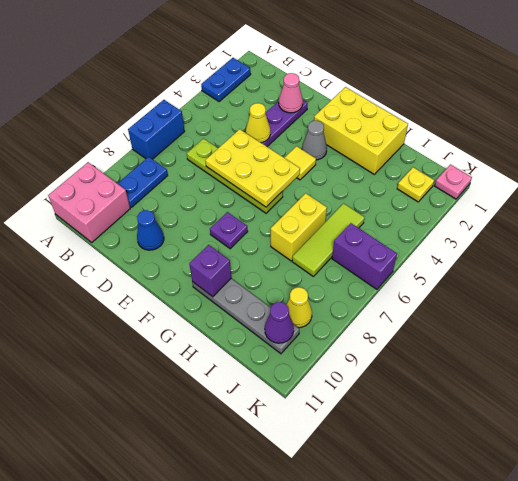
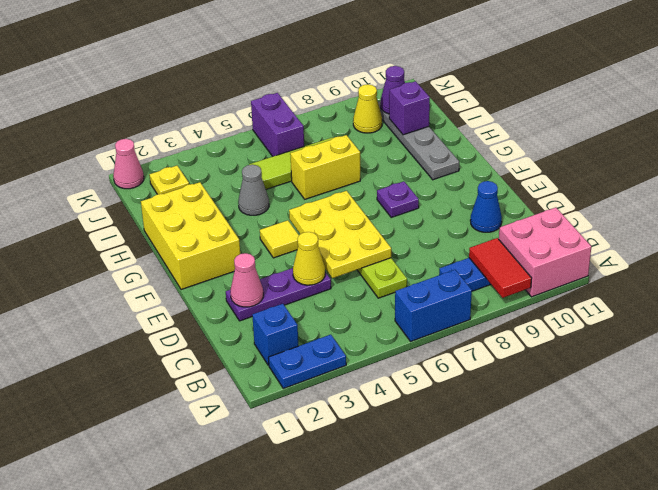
none -> red tile A9:B9 level 2
none -> blue brick B2 level 1
grey cone F3 level 1 -> grey cone H4 level 1
purple brick G10 level 2 -> purple brick I10 level 2
pink plate K1 level 1 -> pink cone K1 level 1

